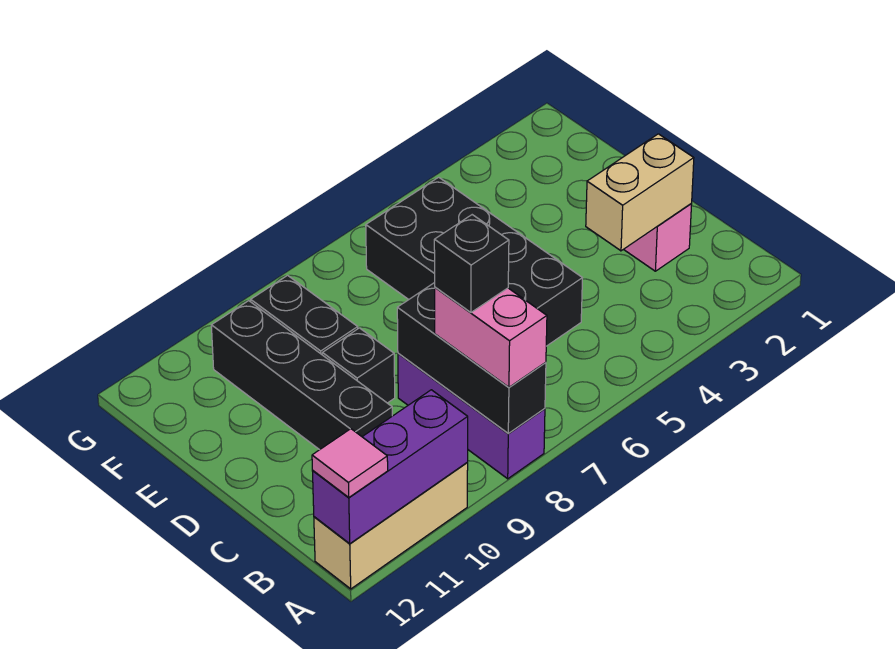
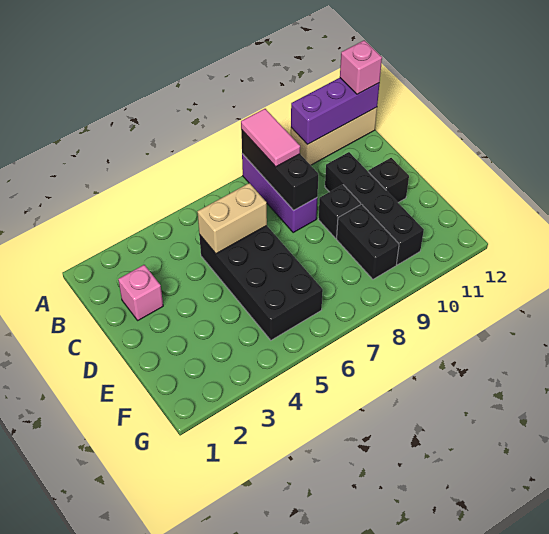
pink brick A8:B8 level 3 -> pink tile A8:B8 level 3
pink tile A12 level 3 -> pink brick A12 level 3
black brick B8 level 4 -> black brick D11 level 1
tan brick C2:C3 level 2 -> tan brick C5:C6 level 2

